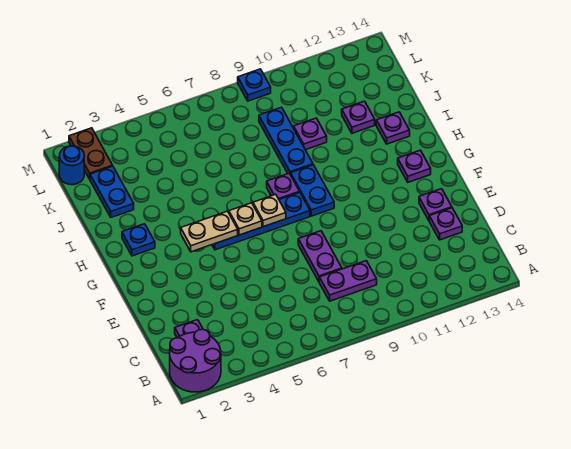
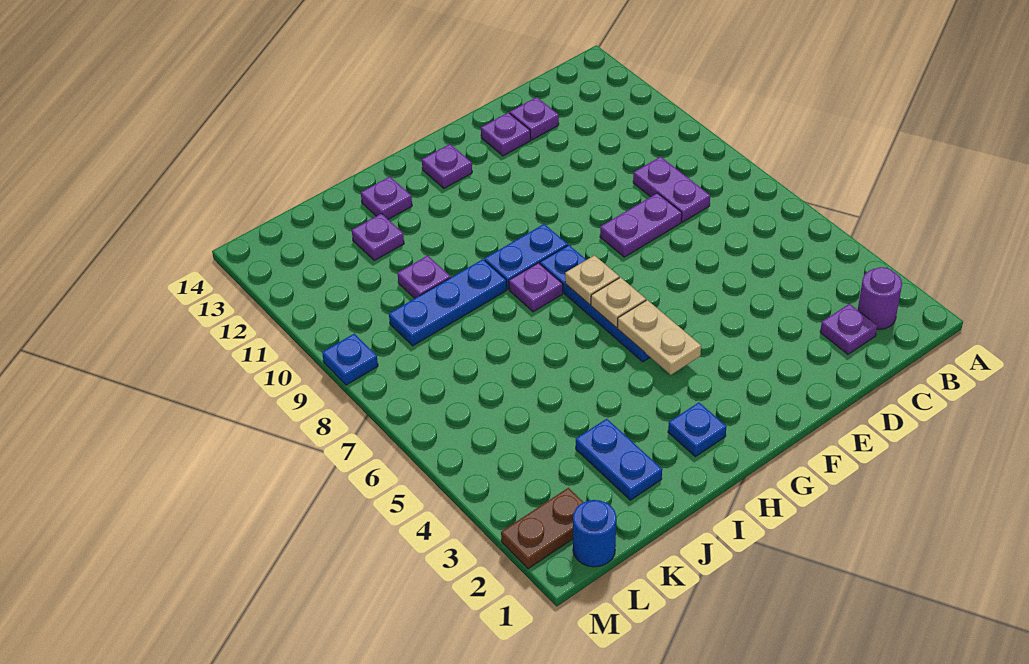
purple round brick A1:B2 level 1 -> purple round brick B2 level 1
blue plate J2:K2 level 1 -> blue plate J2:J3 level 1

